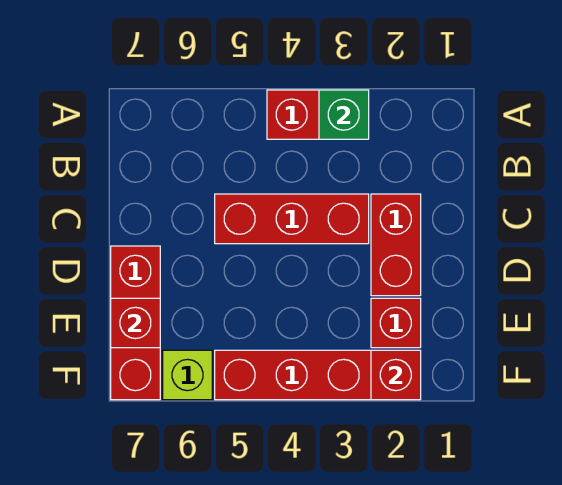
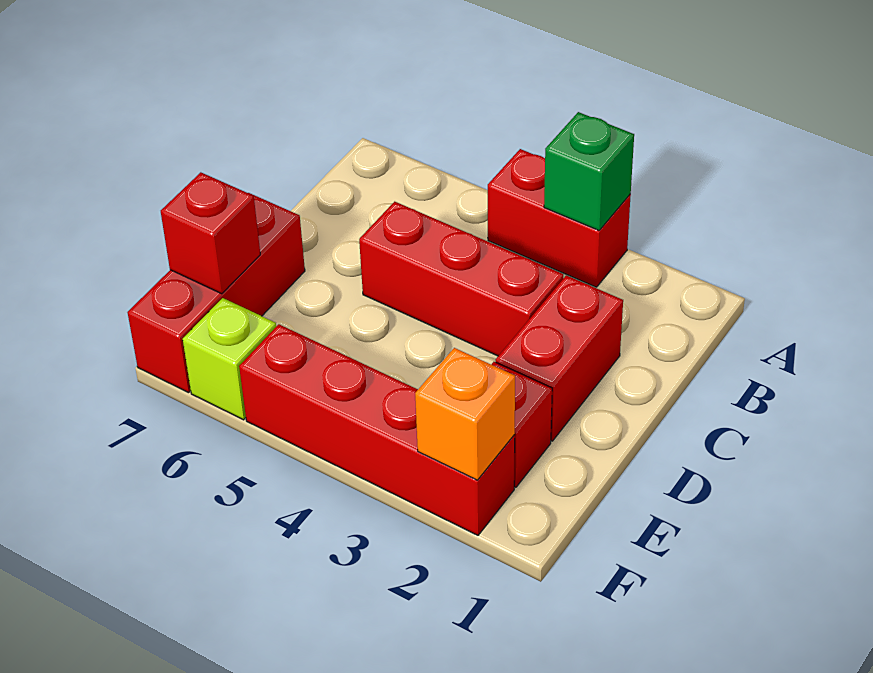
red brick F2 level 2 -> orange brick F2 level 2

